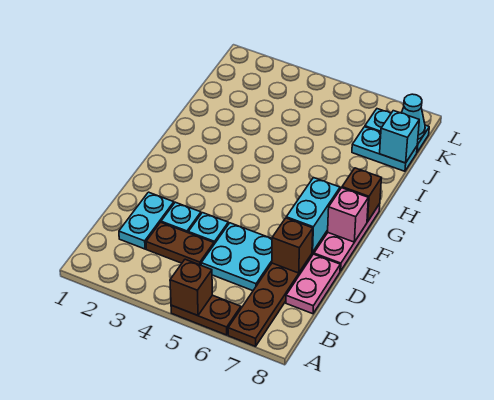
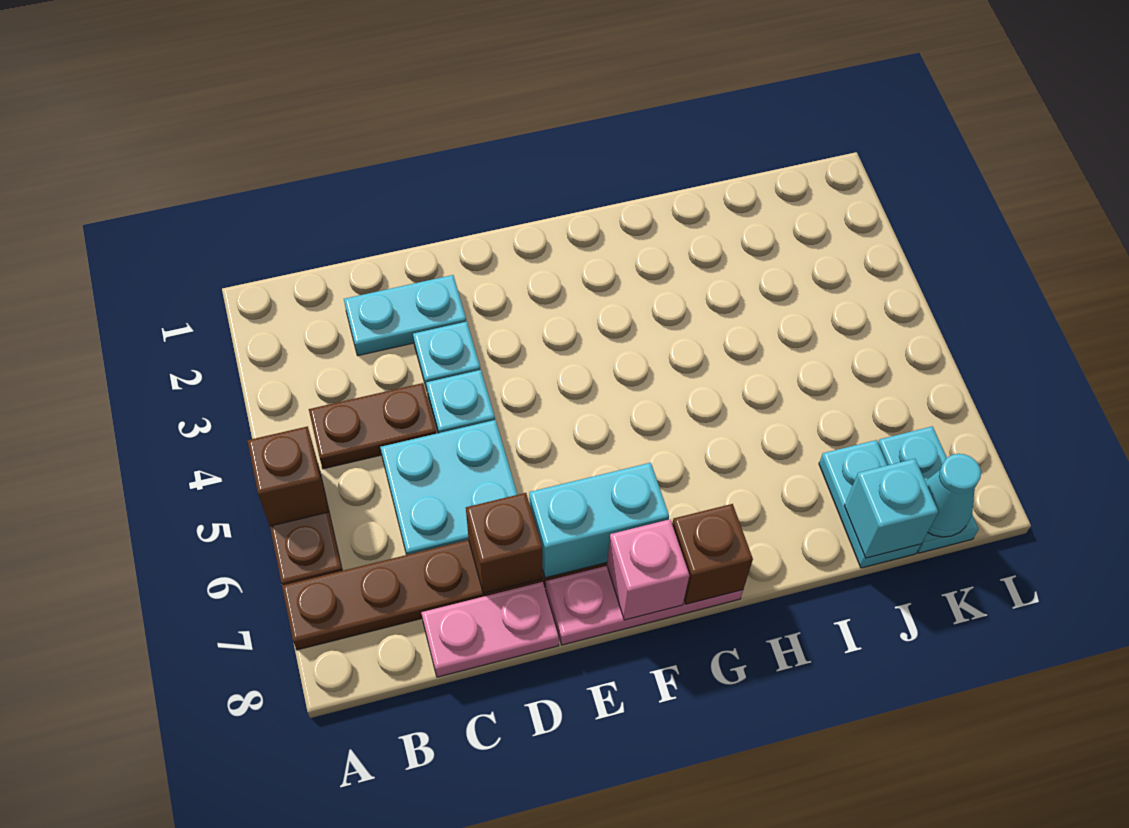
brown plate C3:C4 level 1 -> brown plate B4:C4 level 1

